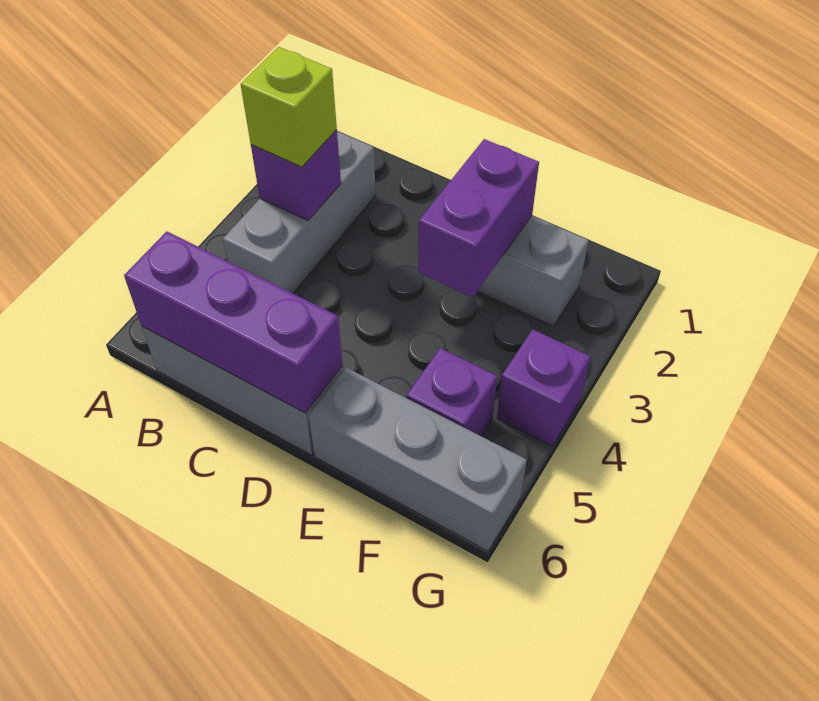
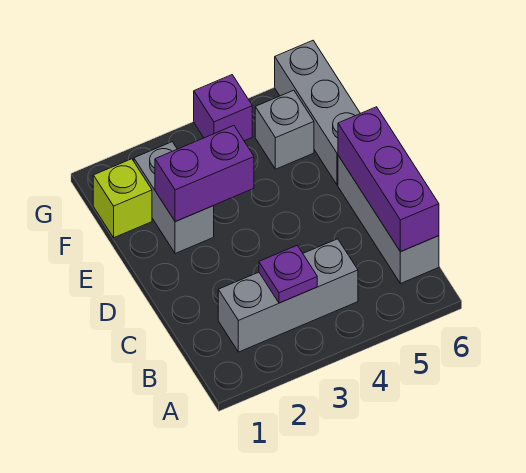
purple brick B3 level 2 -> purple plate B3 level 2
lime brick B3 level 3 -> lime brick F1 level 1
purple brick F5 level 1 -> grey brick F5 level 1

